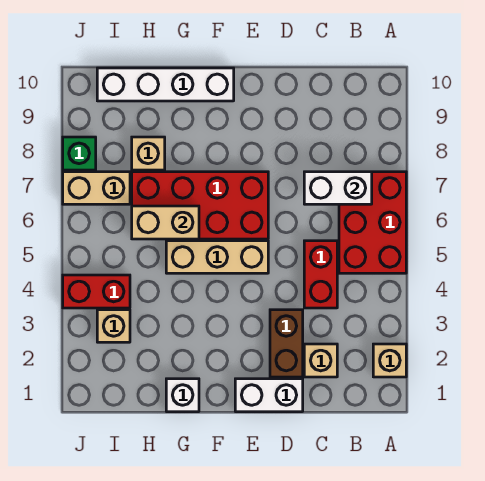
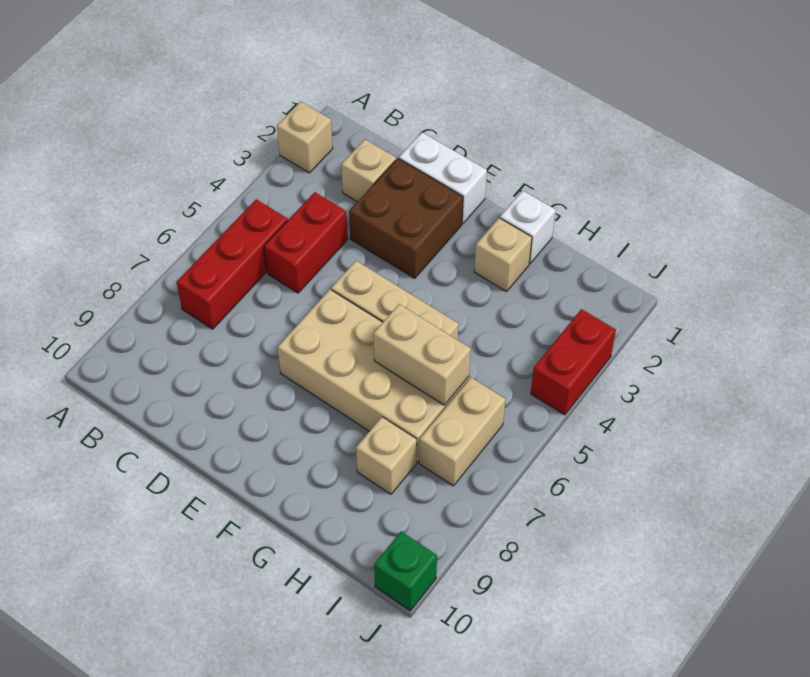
red brick A5:B7 level 1 -> red brick B5:B7 level 1
white brick B7:C7 level 2 -> none
brown brick D2:D3 level 1 -> brown brick D2:E3 level 1
red brick E6:H7 level 1 -> tan brick E6:H7 level 1
white brick F10:I10 level 1 -> none
tan brick I3 level 1 -> tan brick G2 level 1
red brick I4:J4 level 1 -> red brick J3:J4 level 1
tan brick I7:J7 level 1 -> tan brick I6:I7 level 1
green brick J8 level 1 -> green brick J10 level 1

